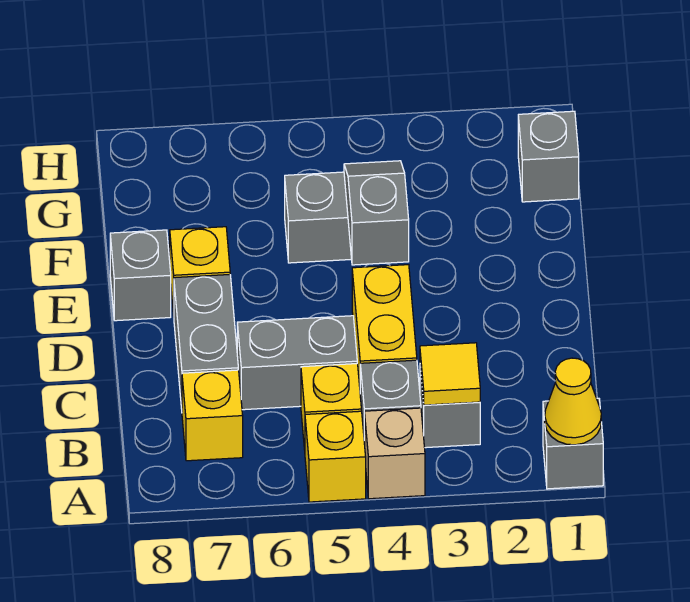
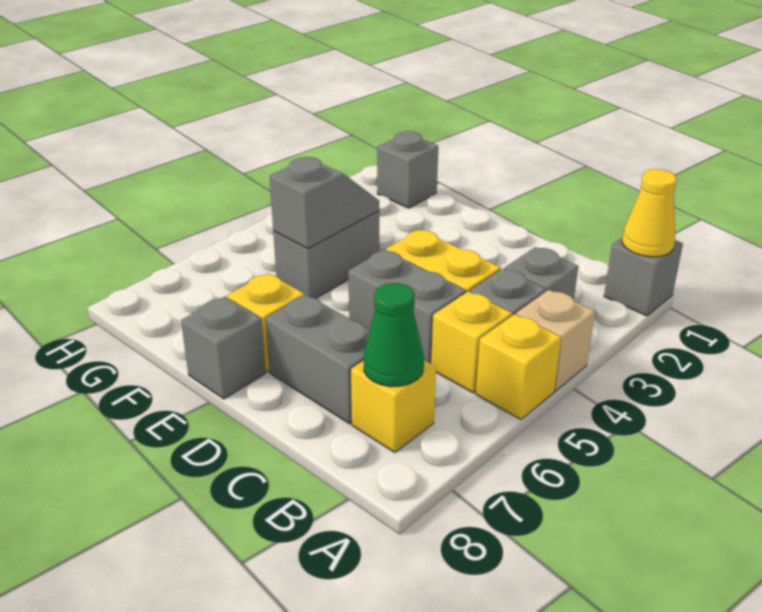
yellow tile B3 level 2 -> none
none -> green cone B7 level 2
grey brick C5:C6 level 1 -> grey brick C5:D5 level 1
grey slope E4:F4 level 2 top E -> grey slope F4:F5 level 2 top 5

